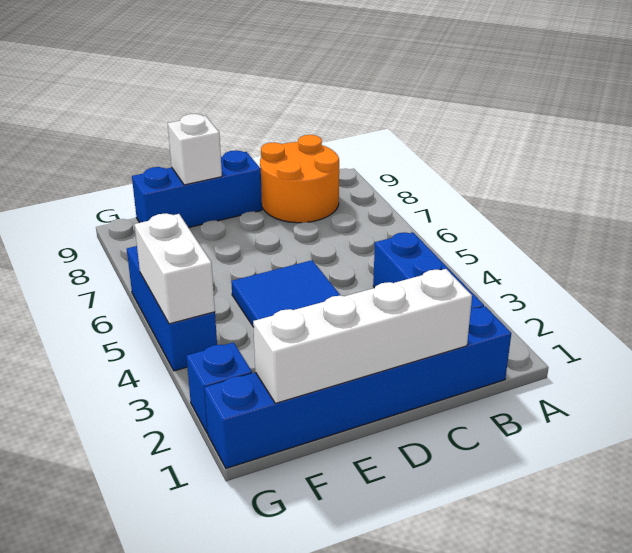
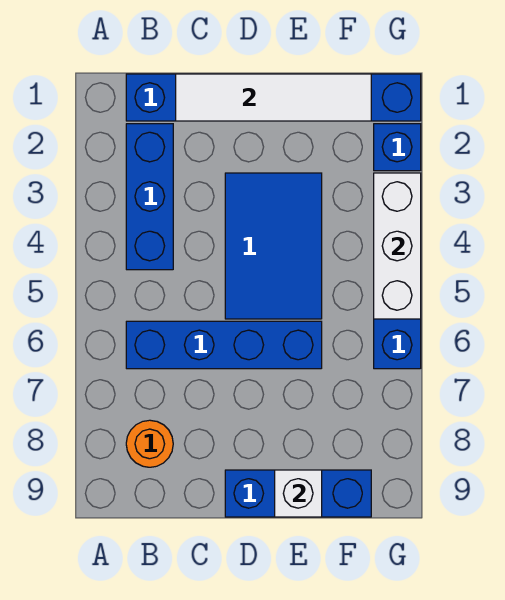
none -> blue brick B6:E6 level 1
orange round brick B8:C9 level 1 -> orange round brick B8 level 1
white brick C1:F1 level 2 -> white tile C1:F1 level 2
white brick G4:G5 level 2 -> white brick G3:G5 level 2

